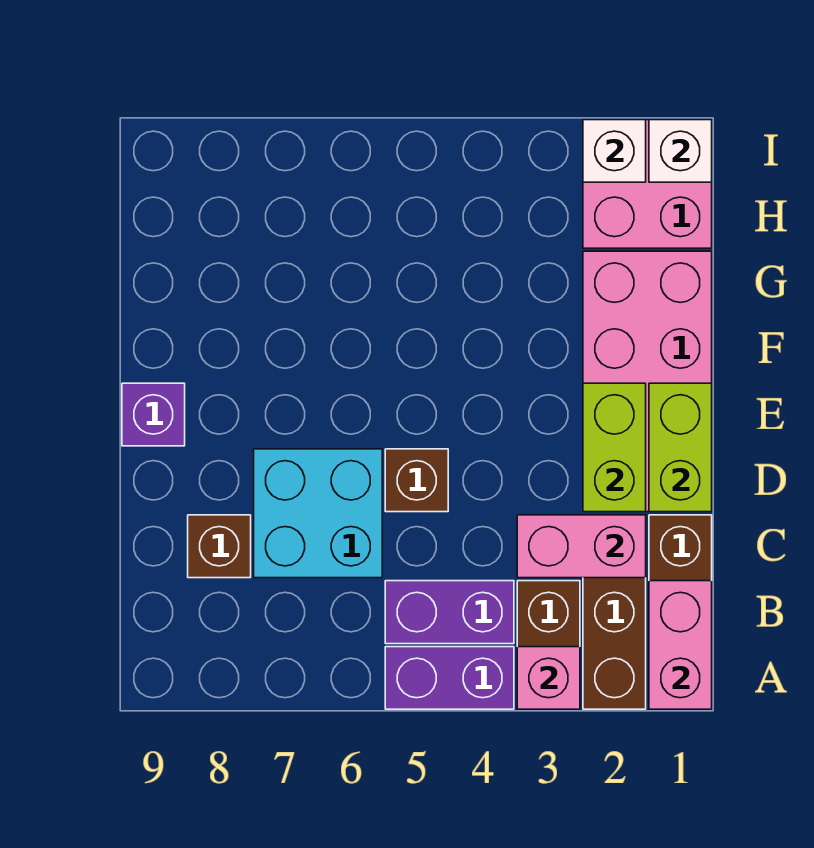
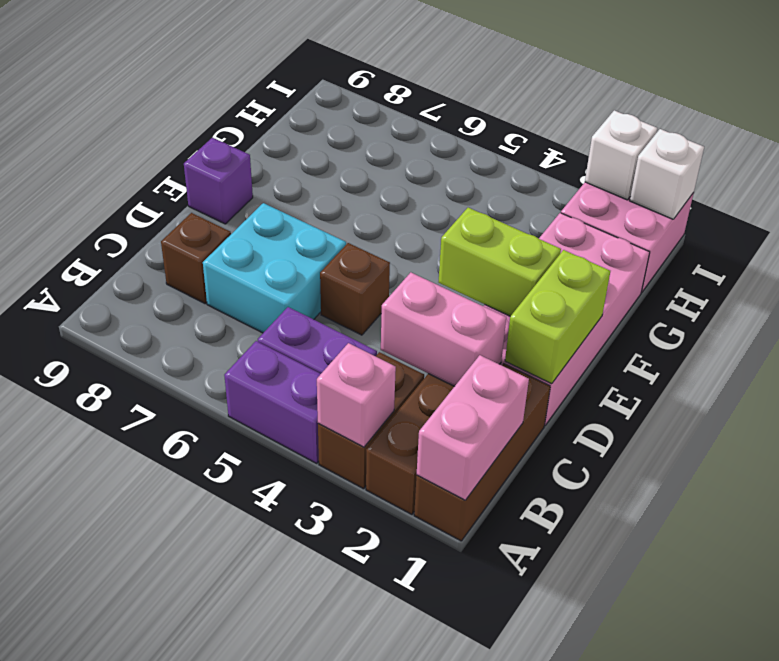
lime brick D2:E2 level 2 -> lime brick E2:E3 level 2

